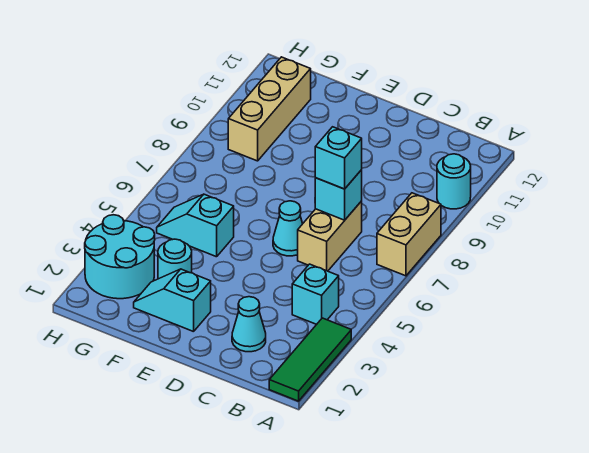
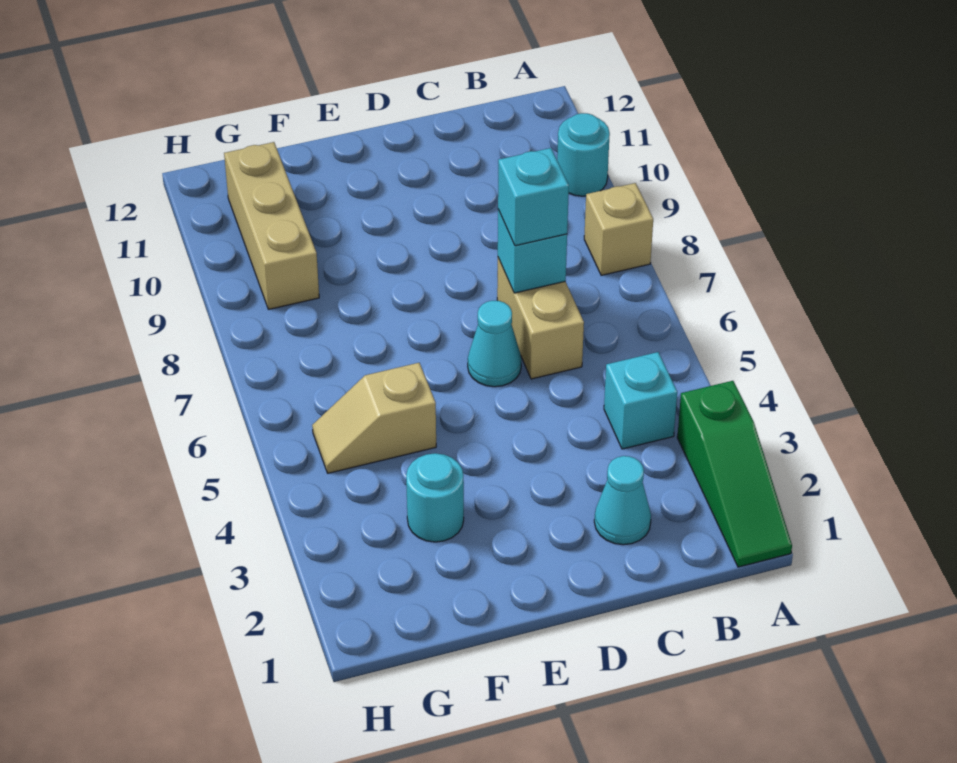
green tile A1:A3 level 1 -> green slope A1:A3 level 1 top 3
tan brick A7:A8 level 1 -> tan brick A8 level 1
cyan slope E2:F2 level 1 top E -> none
cyan slope F5:G5 level 1 top F -> tan slope F5:G5 level 1 top F
cyan round brick G2:H3 level 1 -> none

